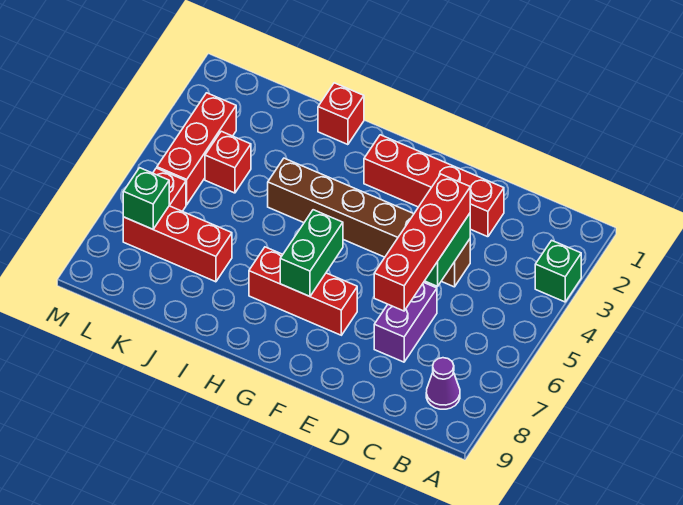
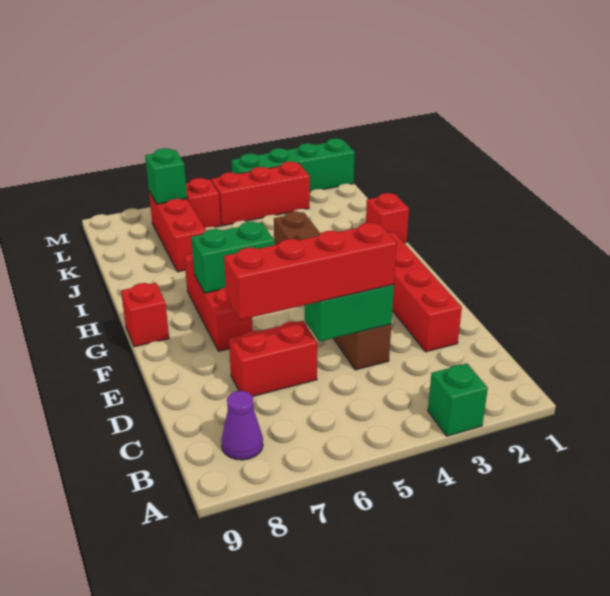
purple brick D6:D7 level 1 -> red brick D6:D7 level 1
red brick K4 level 1 -> red brick G9 level 1
none -> green brick M1:M4 level 1

